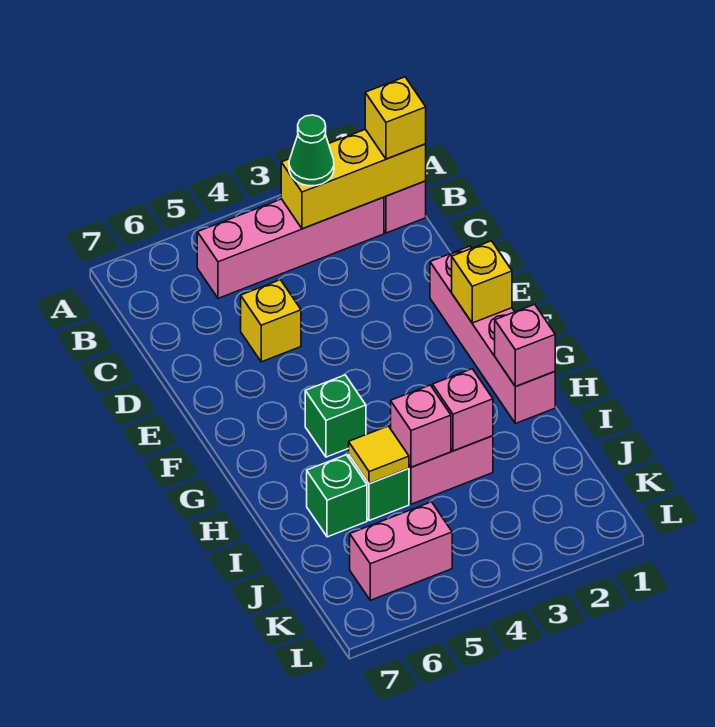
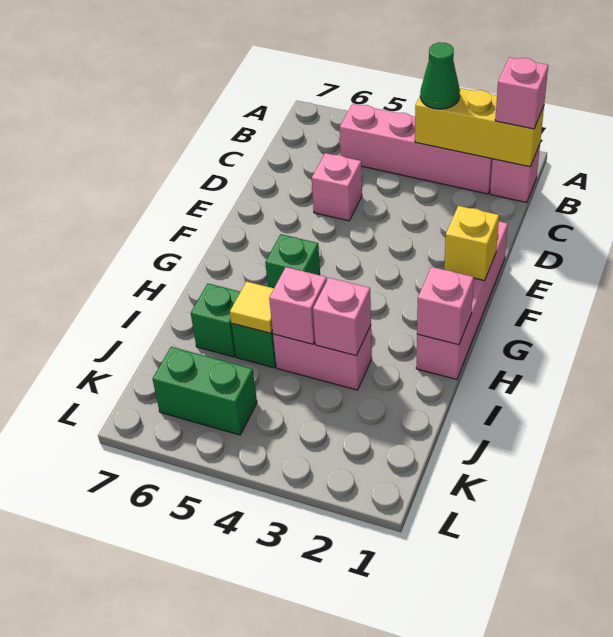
yellow brick B1 level 3 -> pink brick B1 level 3
yellow brick D5 level 1 -> pink brick D5 level 1
pink brick K5:K6 level 1 -> green brick K5:K6 level 1

